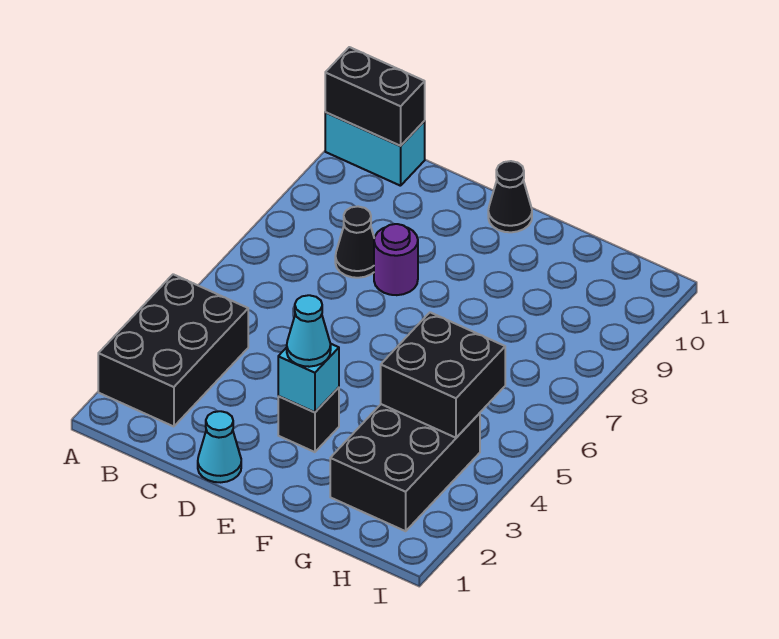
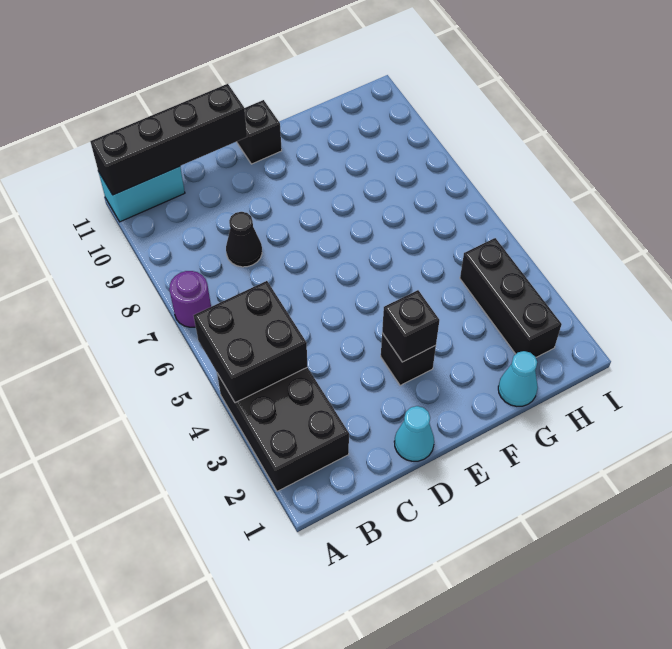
black brick A11:B11 level 2 -> black brick A11:D11 level 2
purple round brick D8 level 1 -> purple round brick A7 level 1
cyan brick E3 level 2 -> black brick E3 level 2
cyan cone E3 level 3 -> cyan cone G1 level 1
black cone E11 level 1 -> black brick E11 level 1
black brick G2:H4 level 1 -> black brick H2:H4 level 1
black brick G4:H5 level 2 -> black brick A4:B5 level 2

